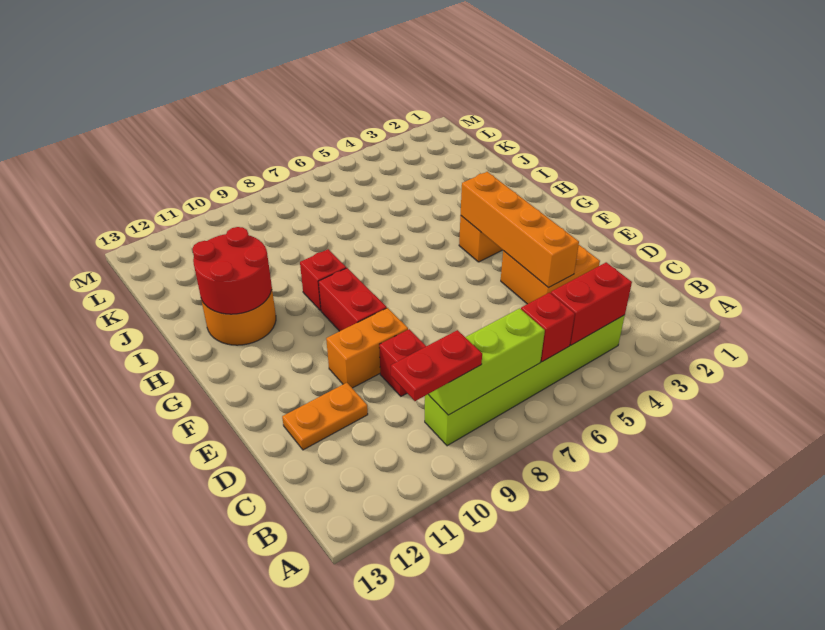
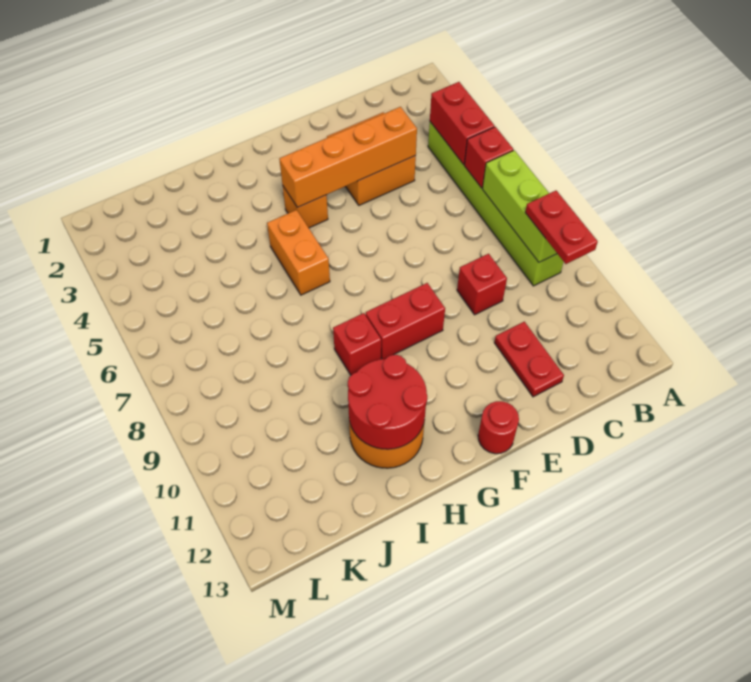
orange plate D11:D12 level 1 -> red plate D11:D12 level 1
orange brick E9:E10 level 1 -> orange brick H5:H6 level 1
none -> red round brick F13 level 1

